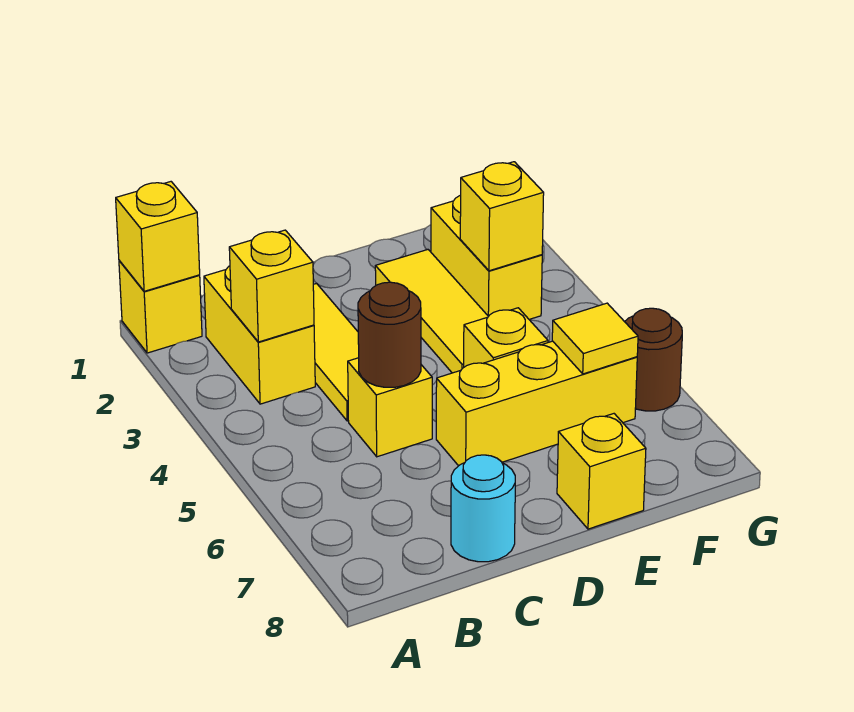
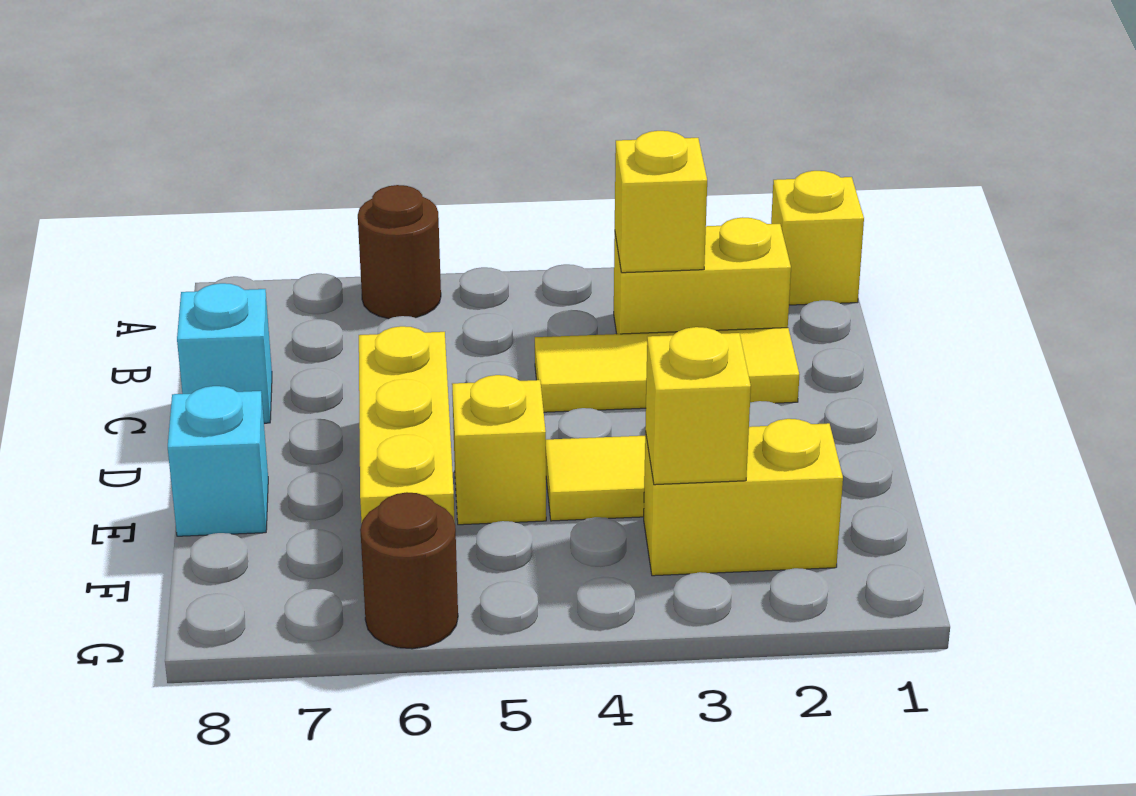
yellow brick A1 level 2 -> none
yellow brick C5 level 1 -> none
brown round brick C5 level 2 -> brown round brick A6 level 1
cyan round brick C8 level 1 -> cyan brick C8 level 1
yellow brick E8 level 1 -> cyan brick E8 level 1
yellow tile F6 level 2 -> none

